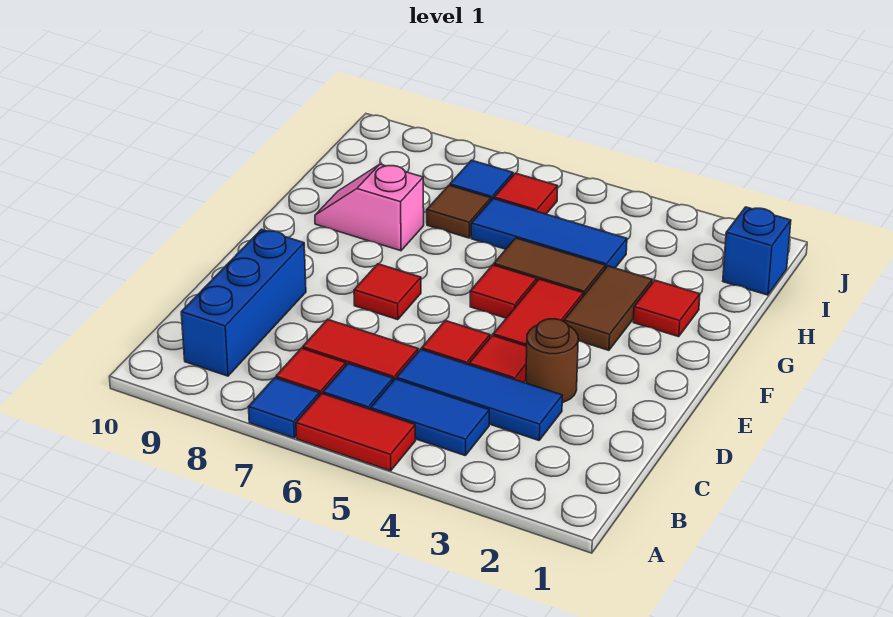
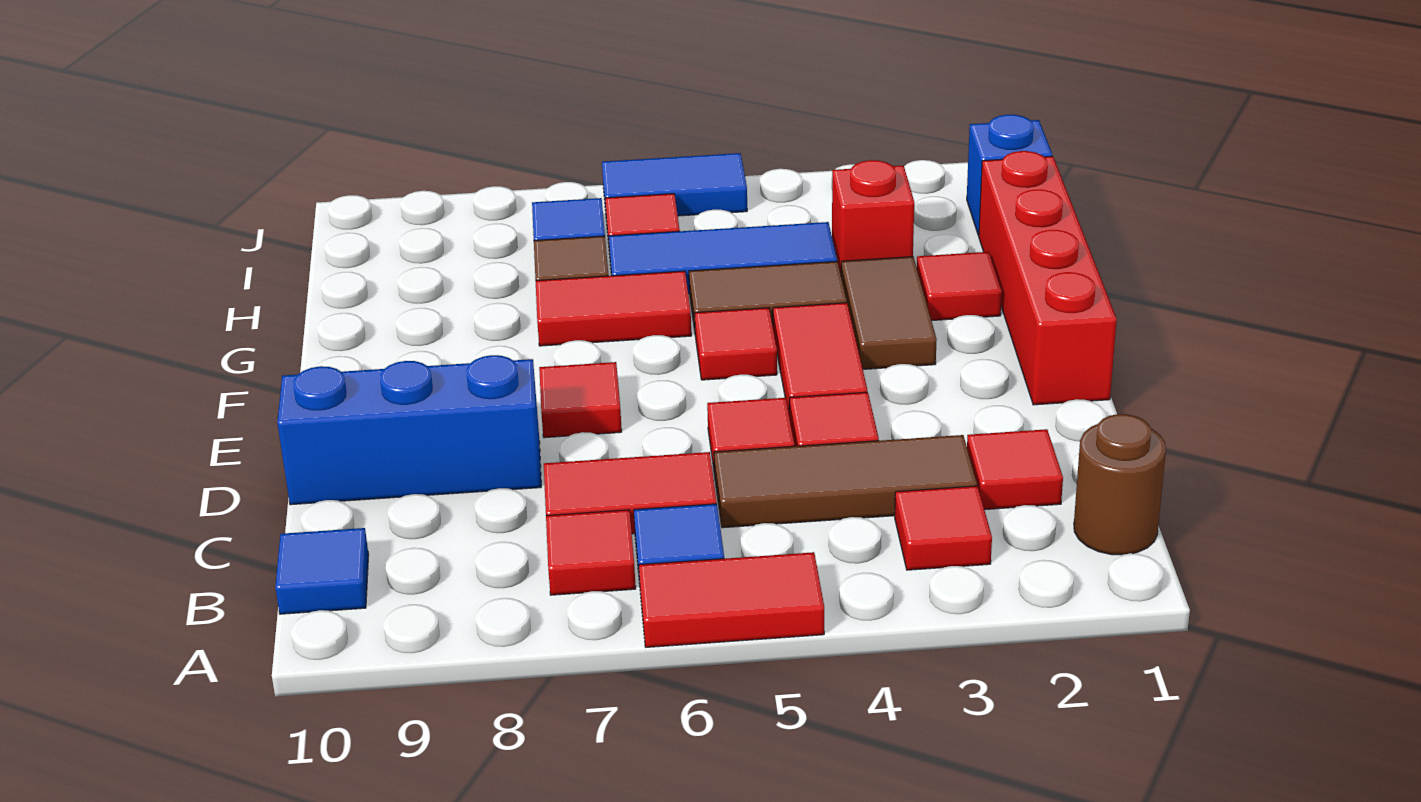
blue tile A7 level 1 -> blue tile B10 level 1
none -> red tile B3 level 1
blue tile B4:B5 level 1 -> blue tile J5:J6 level 1
blue brick B9:D9 level 1 -> blue brick D8:D10 level 1
none -> red tile C2 level 1
blue tile C3:C5 level 1 -> brown tile C3:C5 level 1
brown round brick D3 level 1 -> brown round brick B1 level 1
none -> red brick E1:H1 level 1
none -> red tile G6:G7 level 1
pink slope G8:G9 level 1 top 8 -> none
none -> red brick H3 level 1

